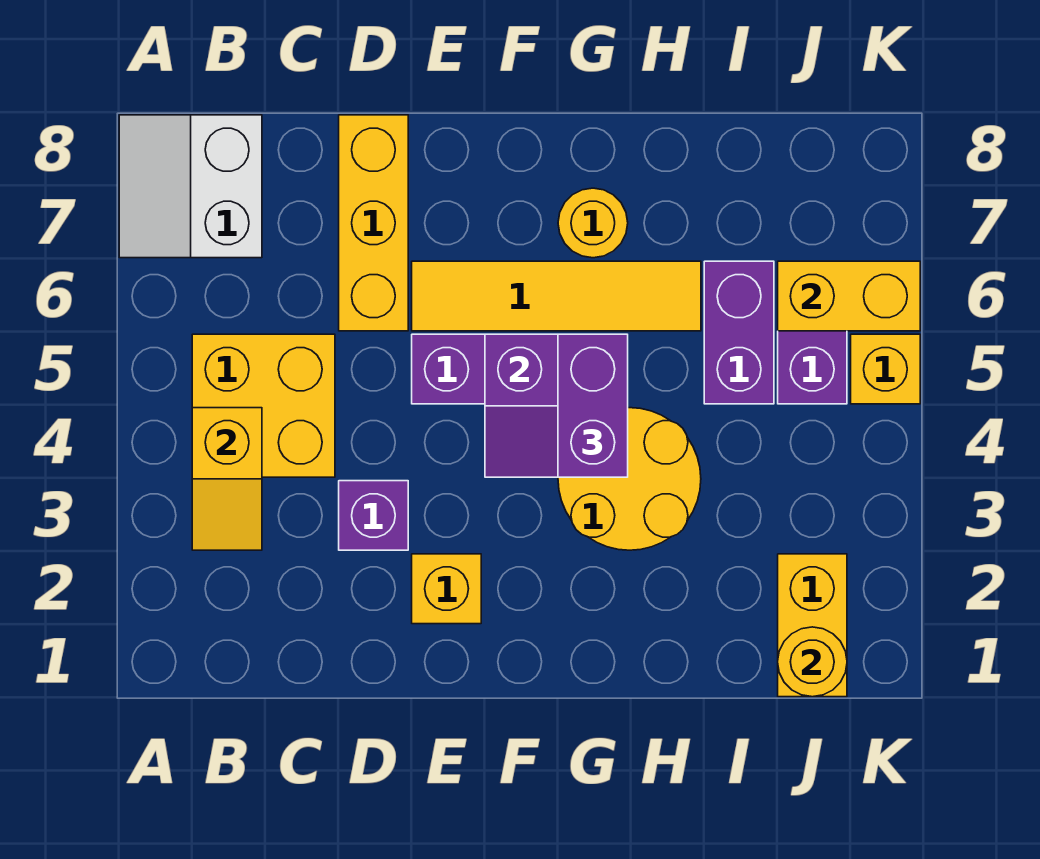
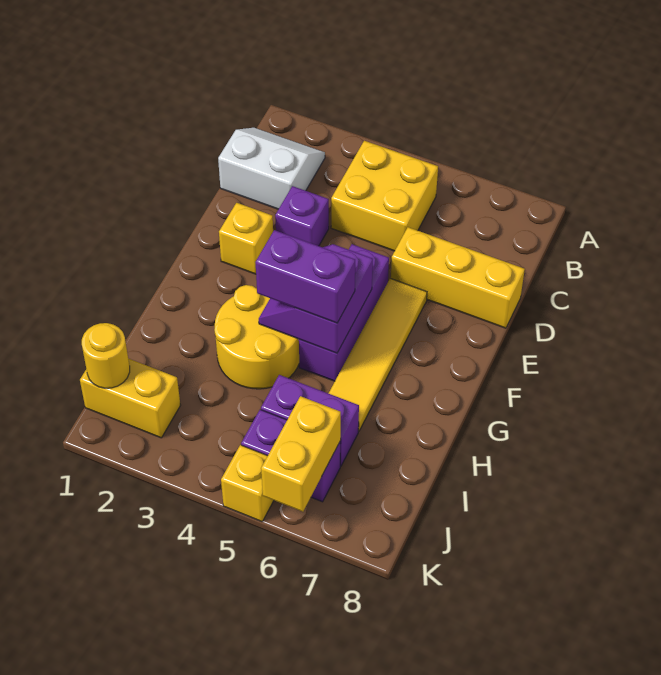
white slope A7:B8 level 1 top B -> white slope B1:C2 level 1 top C
yellow slope B3:B4 level 2 top 4 -> none
yellow round brick G7 level 1 -> none

